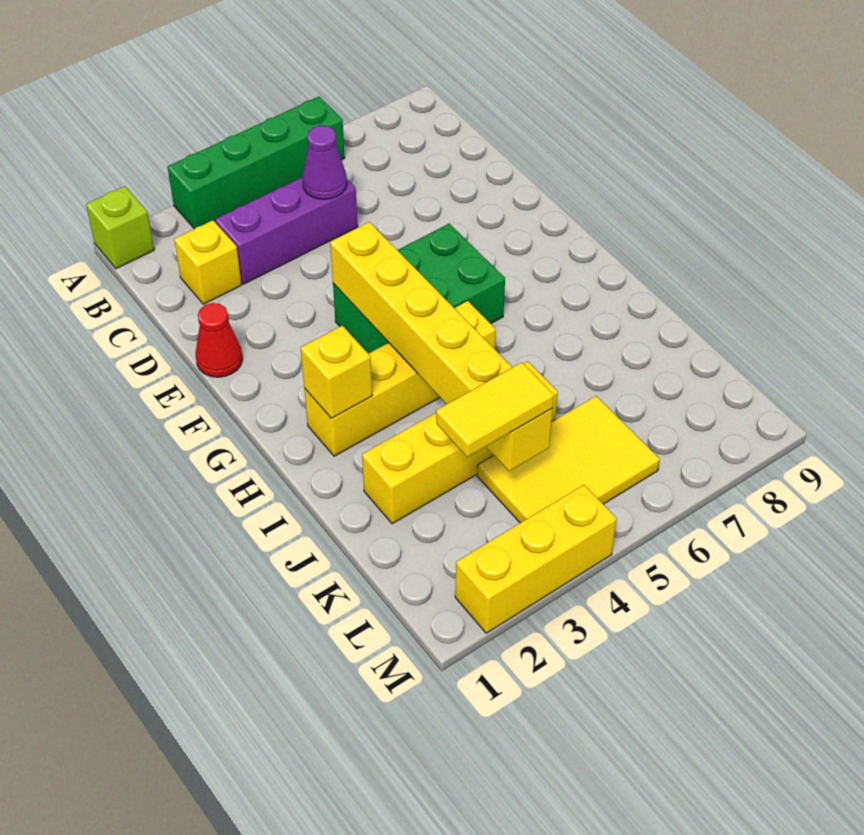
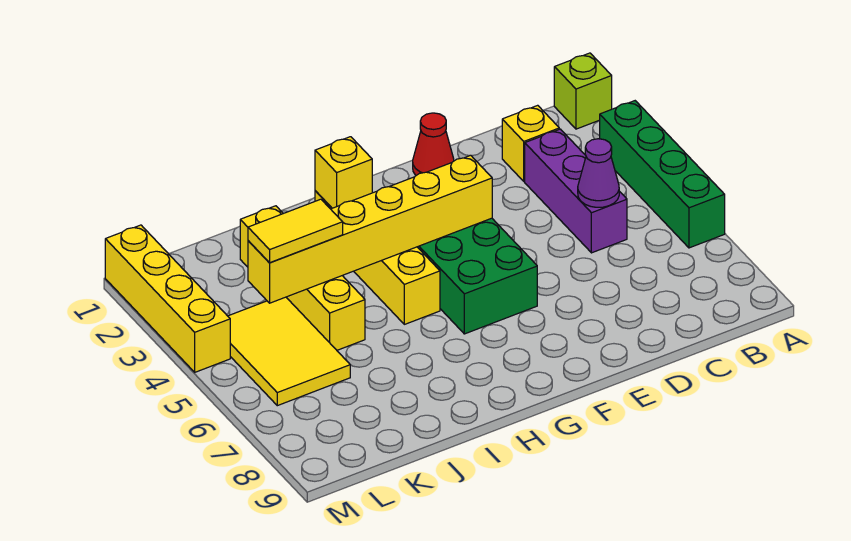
yellow tile K3:K4 level 3 -> yellow tile J4:K4 level 3
yellow brick M2:M4 level 1 -> yellow brick M1:M4 level 1

